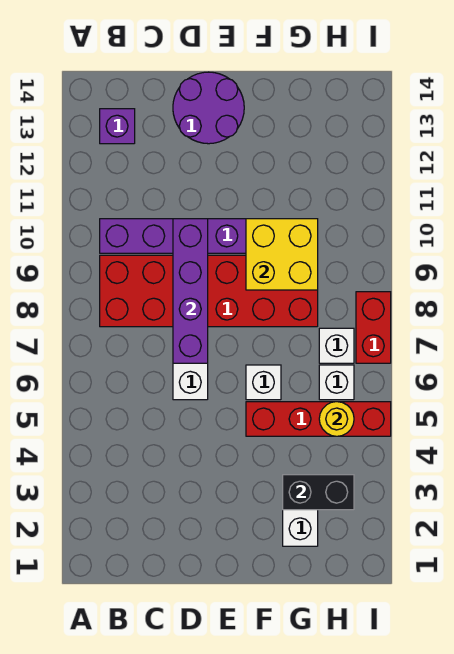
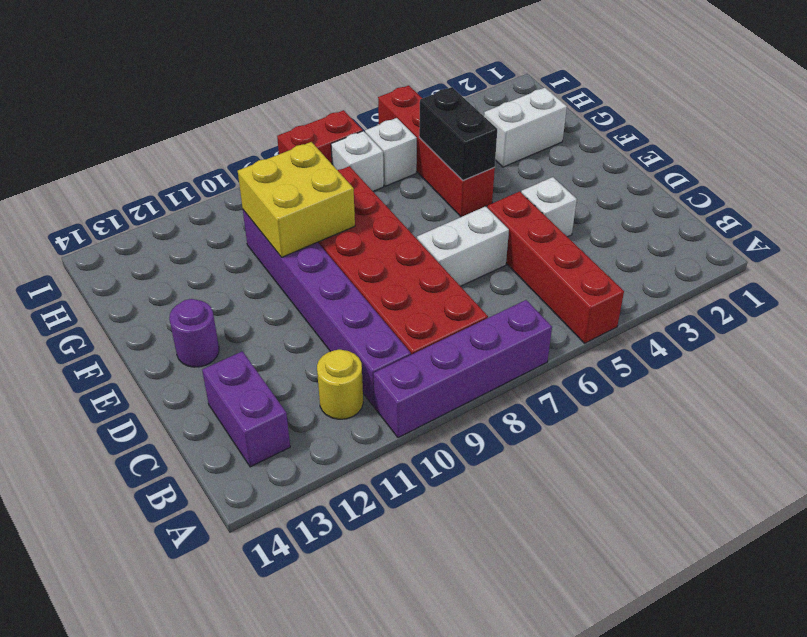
none -> red brick A5:D5 level 1
purple brick B13 level 1 -> purple brick B13:C13 level 1
purple brick D7:D10 level 2 -> purple brick A7:A10 level 1
purple round brick D13:E14 level 1 -> purple round brick E13 level 1
white brick F6 level 1 -> white brick D4 level 1
black brick G3:H3 level 2 -> black brick F5:G5 level 2
yellow round brick H5 level 2 -> yellow round brick B11 level 1

